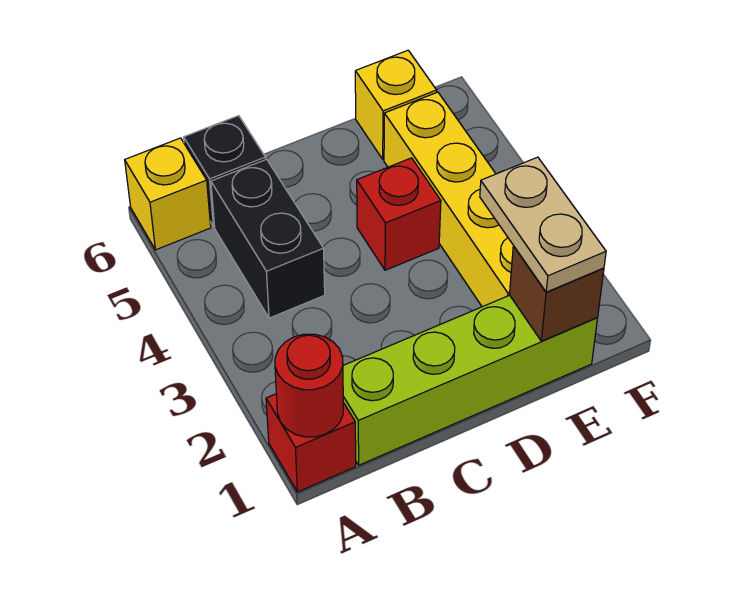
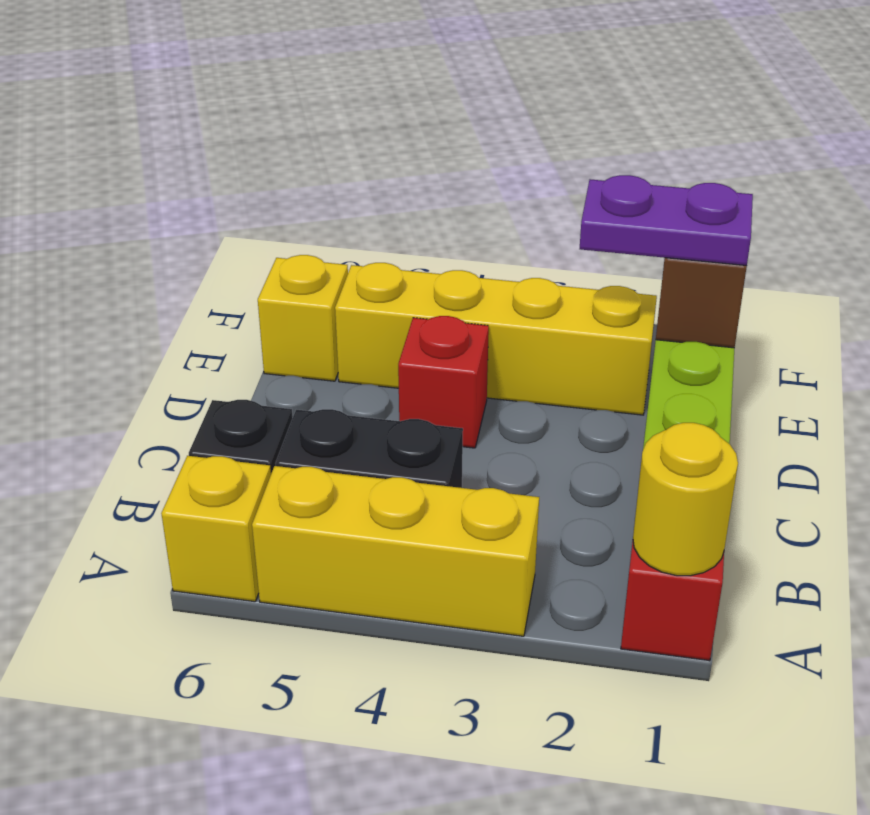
red round brick A1 level 2 -> yellow round brick A1 level 2
none -> yellow brick A3:A5 level 1
tan plate E1:E2 level 3 -> purple plate E1:E2 level 3

